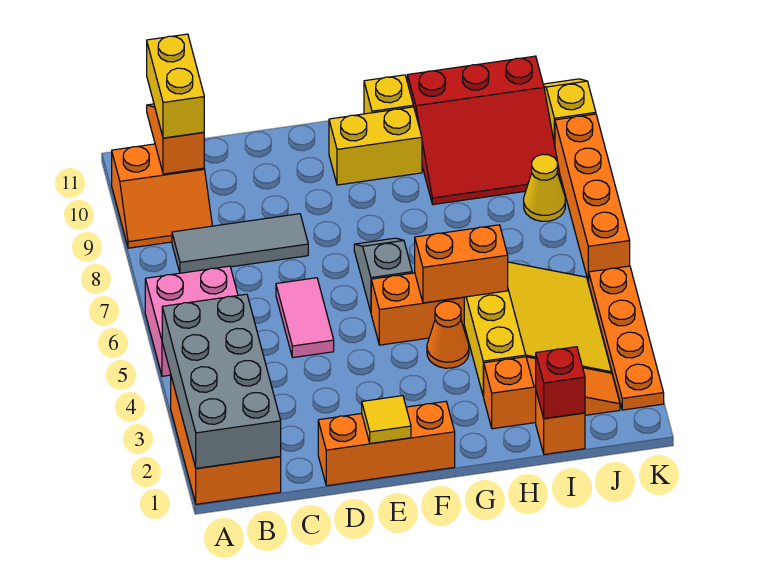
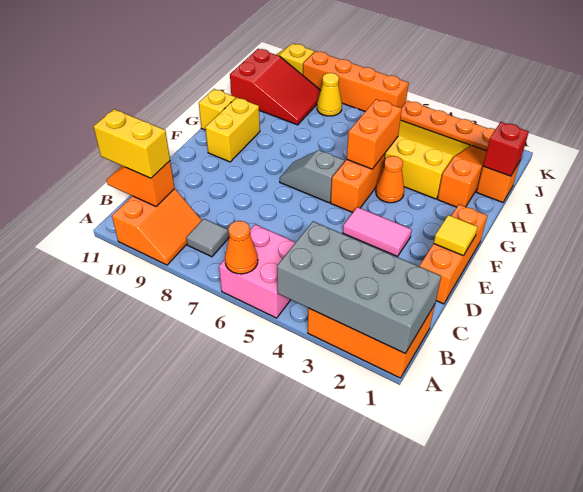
none -> orange cone A6 level 2
grey tile B8:D8 level 1 -> grey tile B8 level 1
pink tile D5:D6 level 1 -> pink tile E3:E4 level 1
red slope H9:J11 level 1 top 11 -> red slope I9:J11 level 1 top 11

